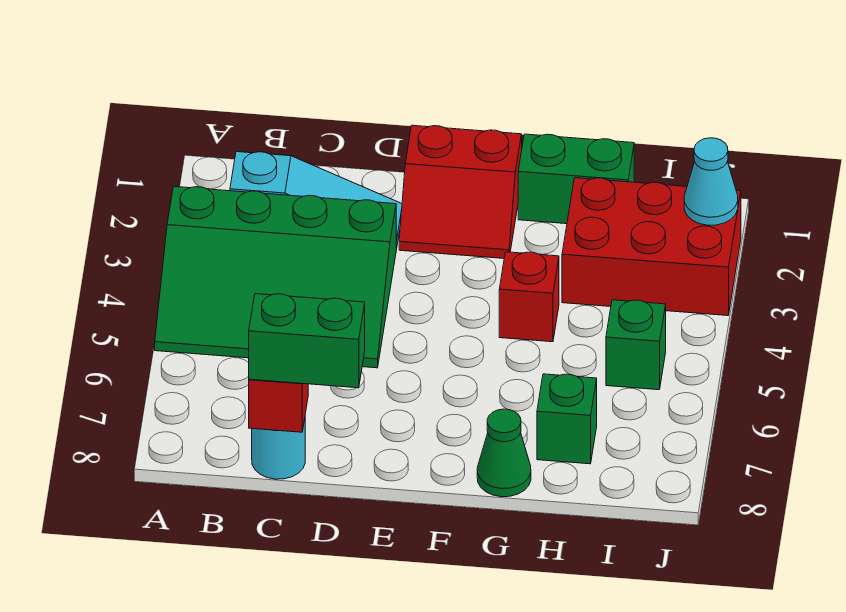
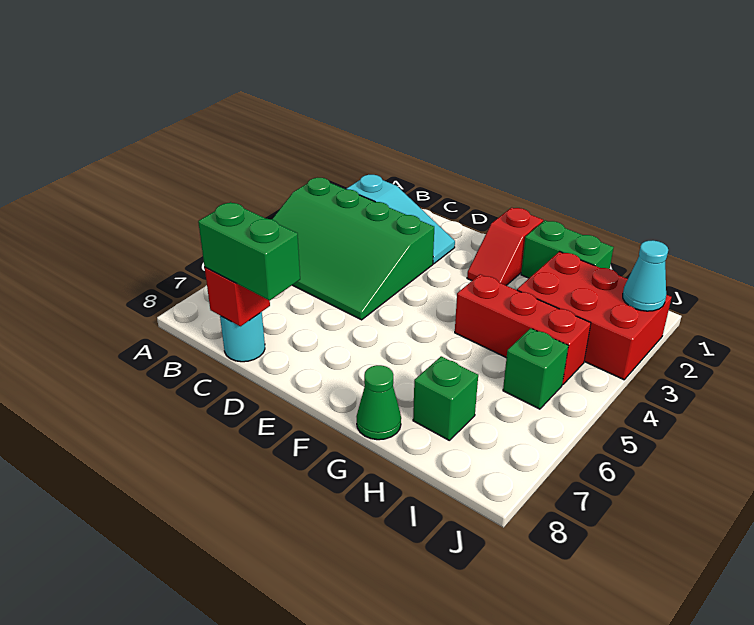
red slope E1:F2 level 1 top 1 -> red slope F1:F2 level 1 top 1
red brick G4 level 1 -> red brick G4:I4 level 1

